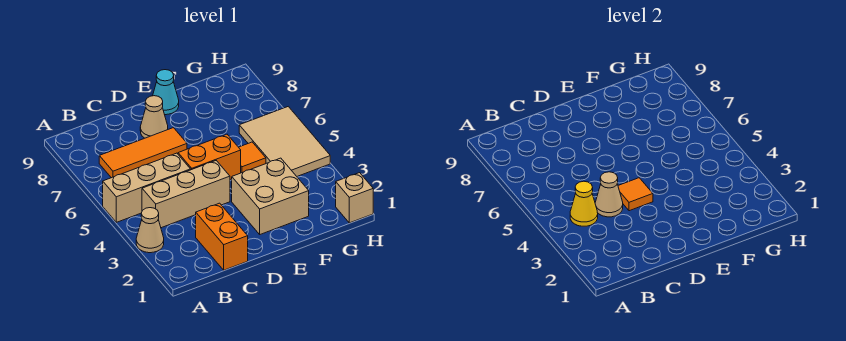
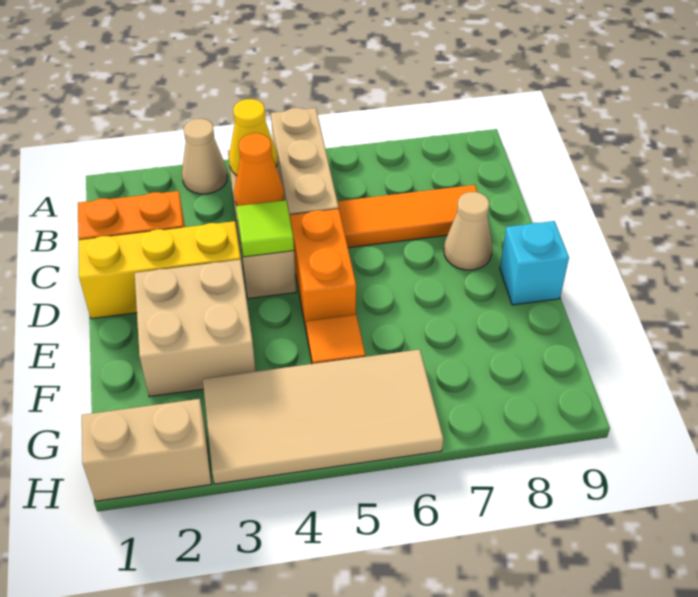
orange tile B7:D7 level 1 -> orange tile C6:C8 level 1
tan cone C4 level 2 -> orange cone C4 level 2
none -> yellow brick D1:D3 level 1
orange tile D4 level 2 -> lime tile D4 level 2
cyan cone E9 level 1 -> cyan brick E9 level 1
tan tile G4:H6 level 1 -> tan tile G3:H6 level 1
tan brick H1 level 1 -> tan brick H1:H2 level 1

